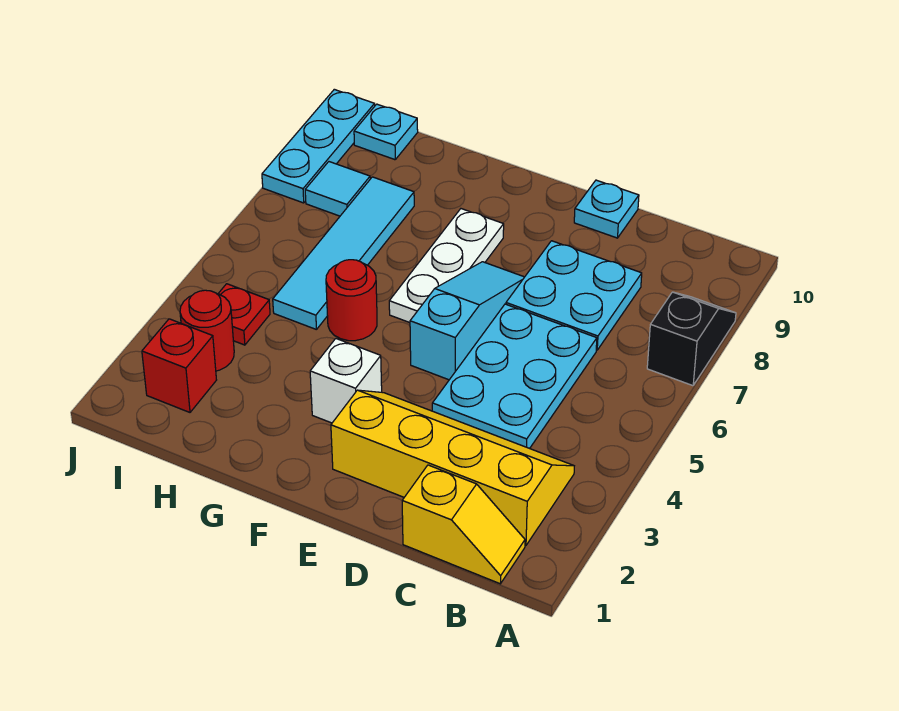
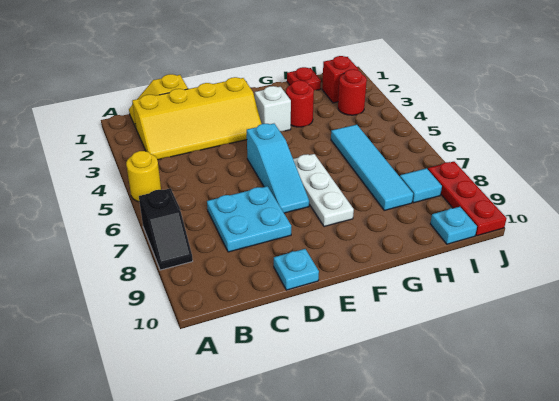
none -> yellow round brick A5 level 1
cyan plate C4:D6 level 1 -> none
red round brick G5 level 1 -> red round brick G3 level 1
red plate I4 level 1 -> red plate H1 level 1
cyan plate J8:J10 level 1 -> red plate J8:J10 level 1

